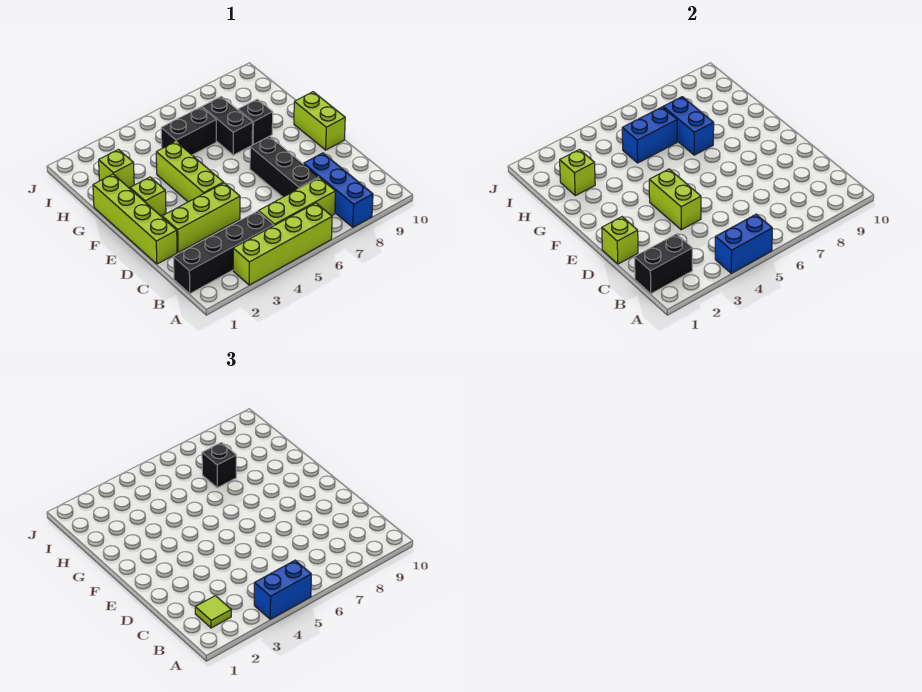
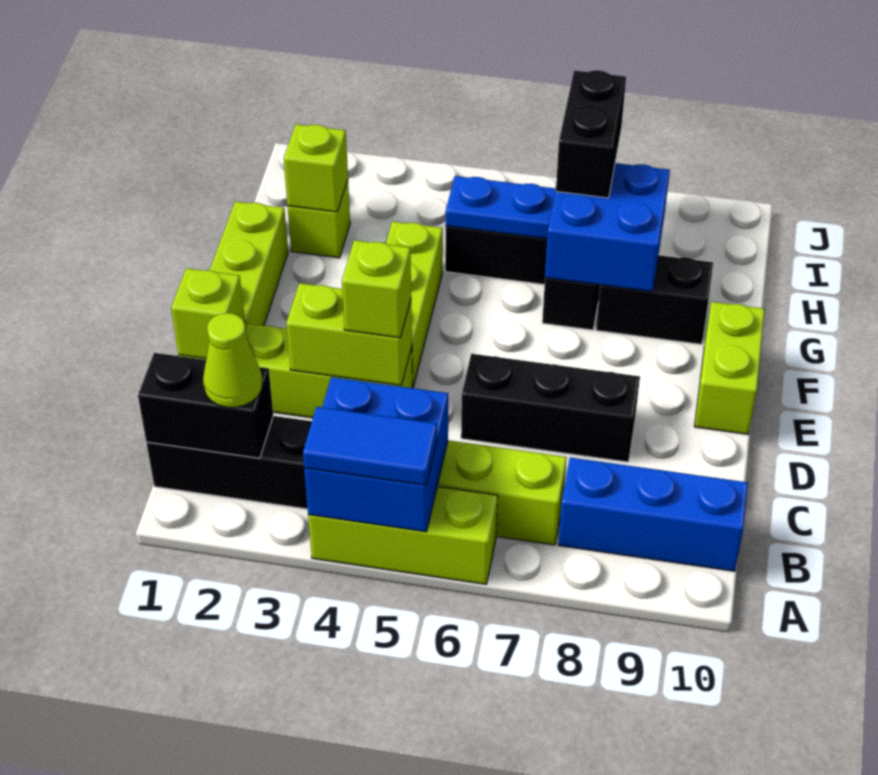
lime brick A3:A6 level 1 -> lime brick A4:A6 level 1
blue brick A4:A5 level 2 -> blue brick A4:B5 level 2
blue brick A4:A5 level 3 -> blue tile A4:A5 level 3
blue brick A8:C8 level 1 -> blue brick B8:B10 level 1
lime tile B2 level 3 -> lime cone B2 level 3
black brick C7:E7 level 1 -> black brick D6:D8 level 1
lime brick D4:E4 level 2 -> lime brick D3:D4 level 2
lime brick F2 level 1 -> lime brick D4 level 3
blue brick G7:H7 level 2 -> blue brick G7:H8 level 2
black brick G8 level 1 -> black brick G8:G9 level 1
blue brick H5:H6 level 2 -> blue plate H5:H6 level 2
black brick H7 level 3 -> black brick H7:I7 level 3

